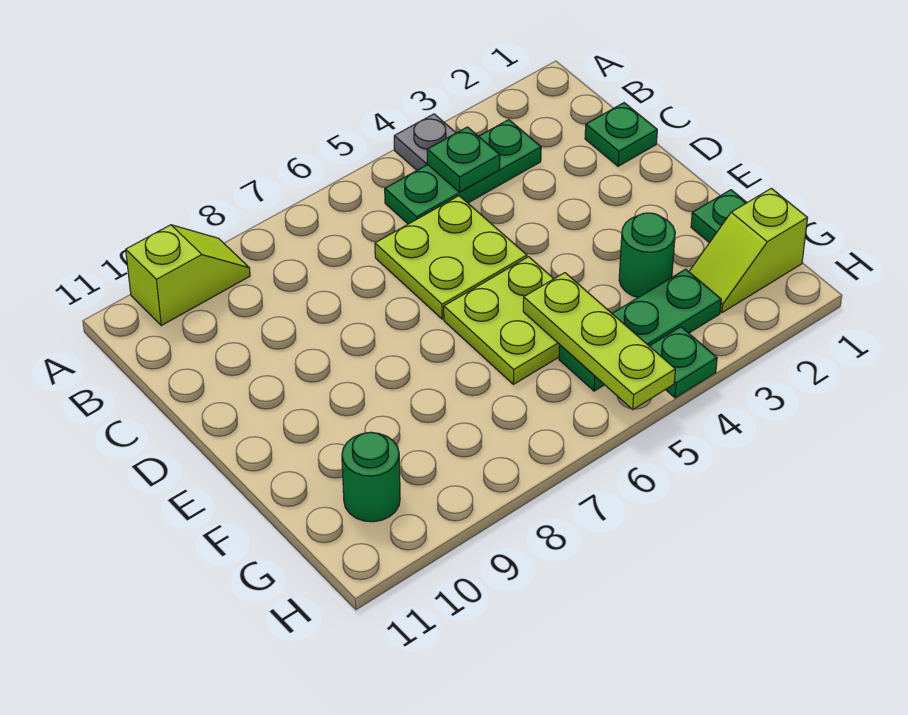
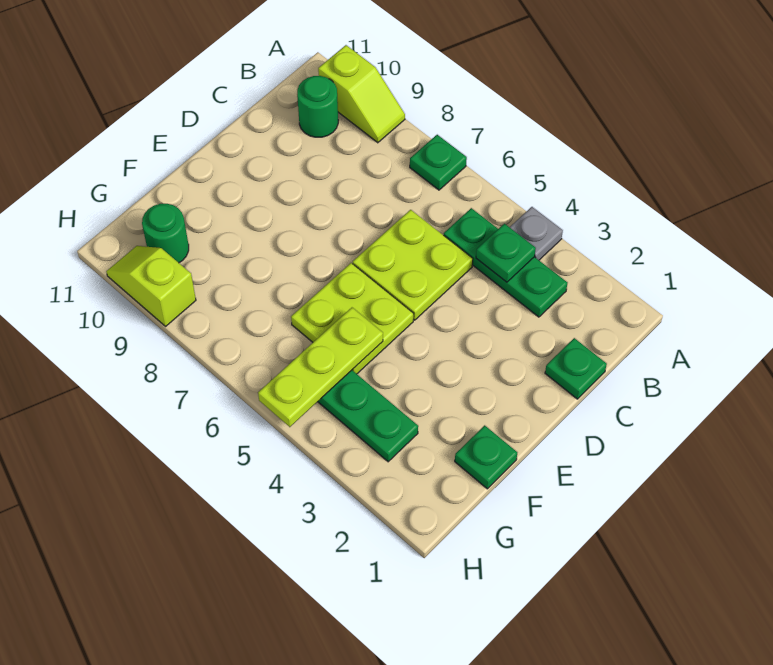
green round brick F3 level 1 -> green round brick B10 level 1
lime slope G1:G2 level 1 top 1 -> lime slope H9:H10 level 1 top 9
green plate H4 level 1 -> green plate A7 level 1

